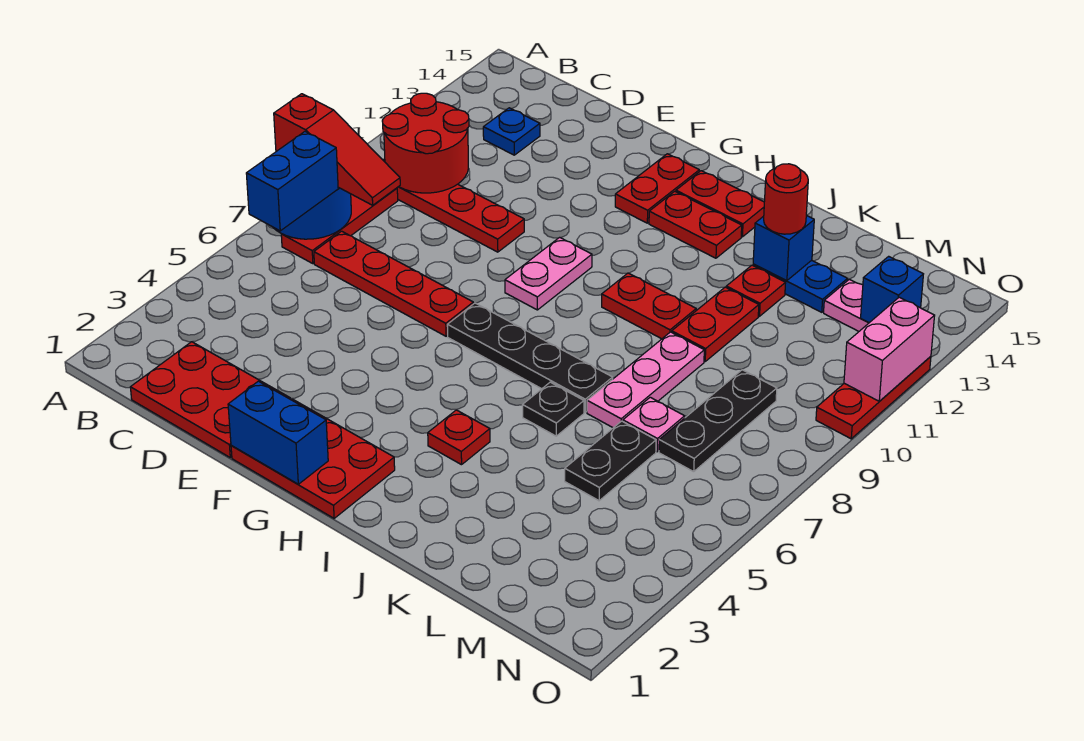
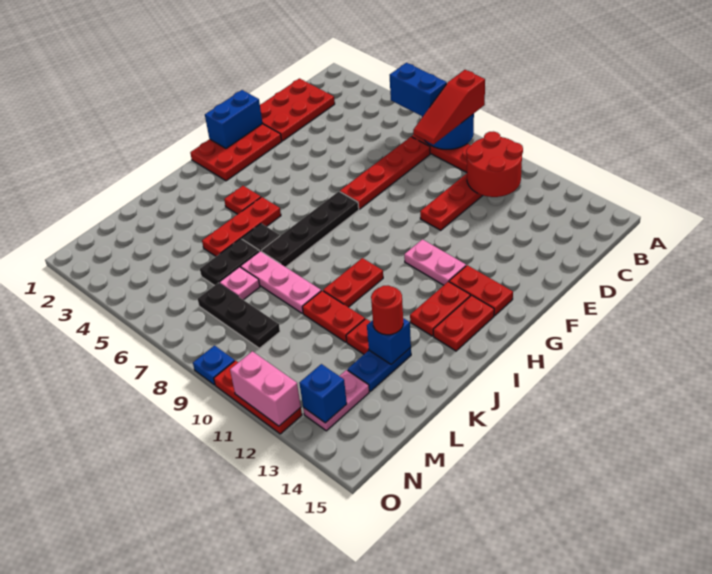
blue plate C13 level 1 -> blue plate O9 level 1
pink plate G9:G10 level 1 -> pink plate G11:G12 level 1
none -> red plate I5:K5 level 1
black plate L5:L6 level 1 -> black plate K6:L6 level 1

